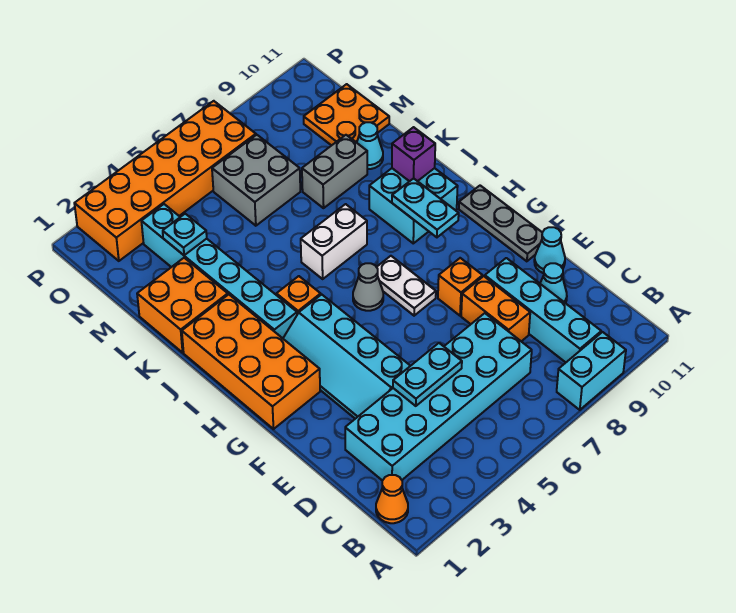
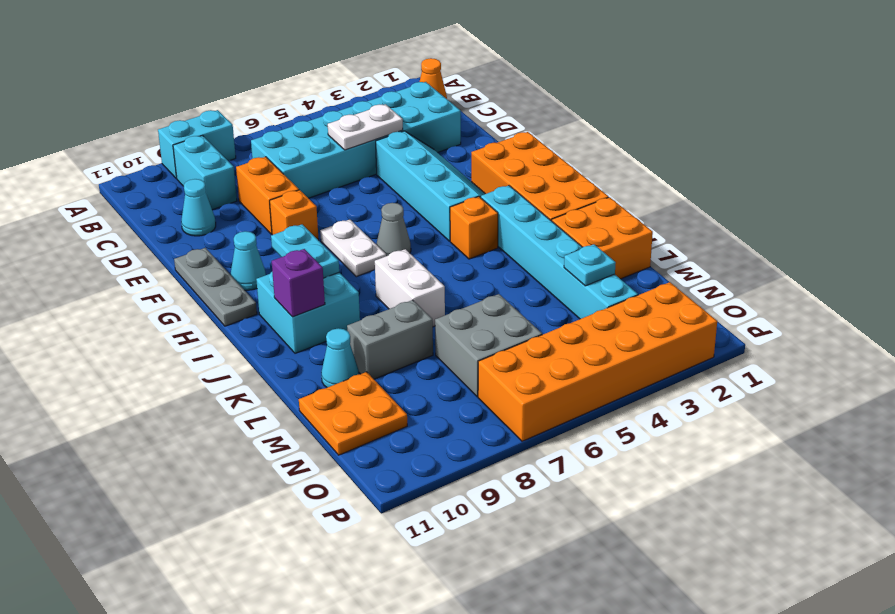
cyan brick B9:E9 level 1 -> cyan brick B9:C9 level 1
cyan plate D4:D5 level 2 -> white plate D4:D5 level 2
cyan cone E11 level 1 -> cyan cone G10 level 1
white brick J6:J7 level 1 -> white brick J7:K7 level 1

